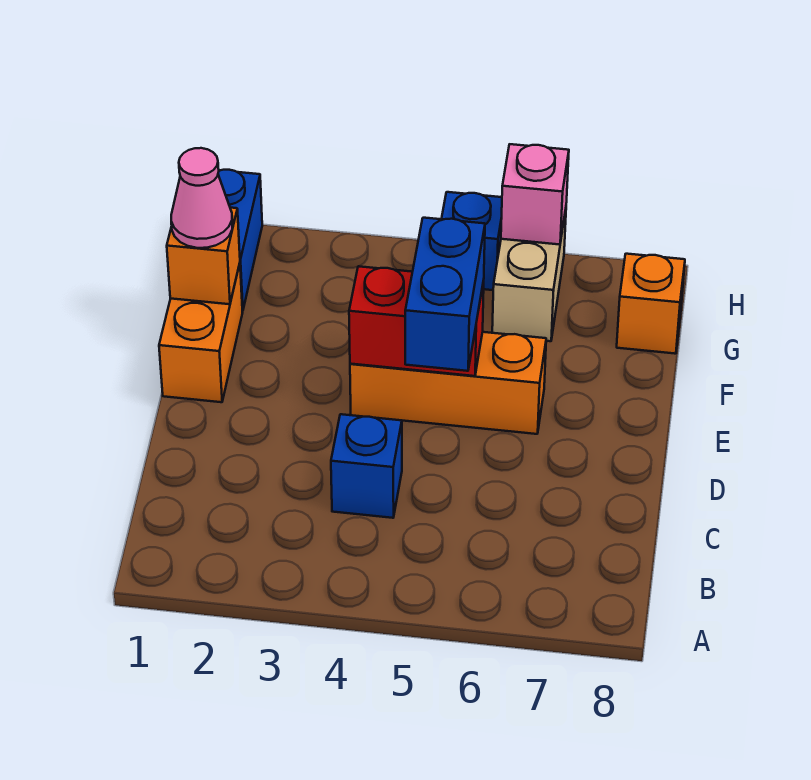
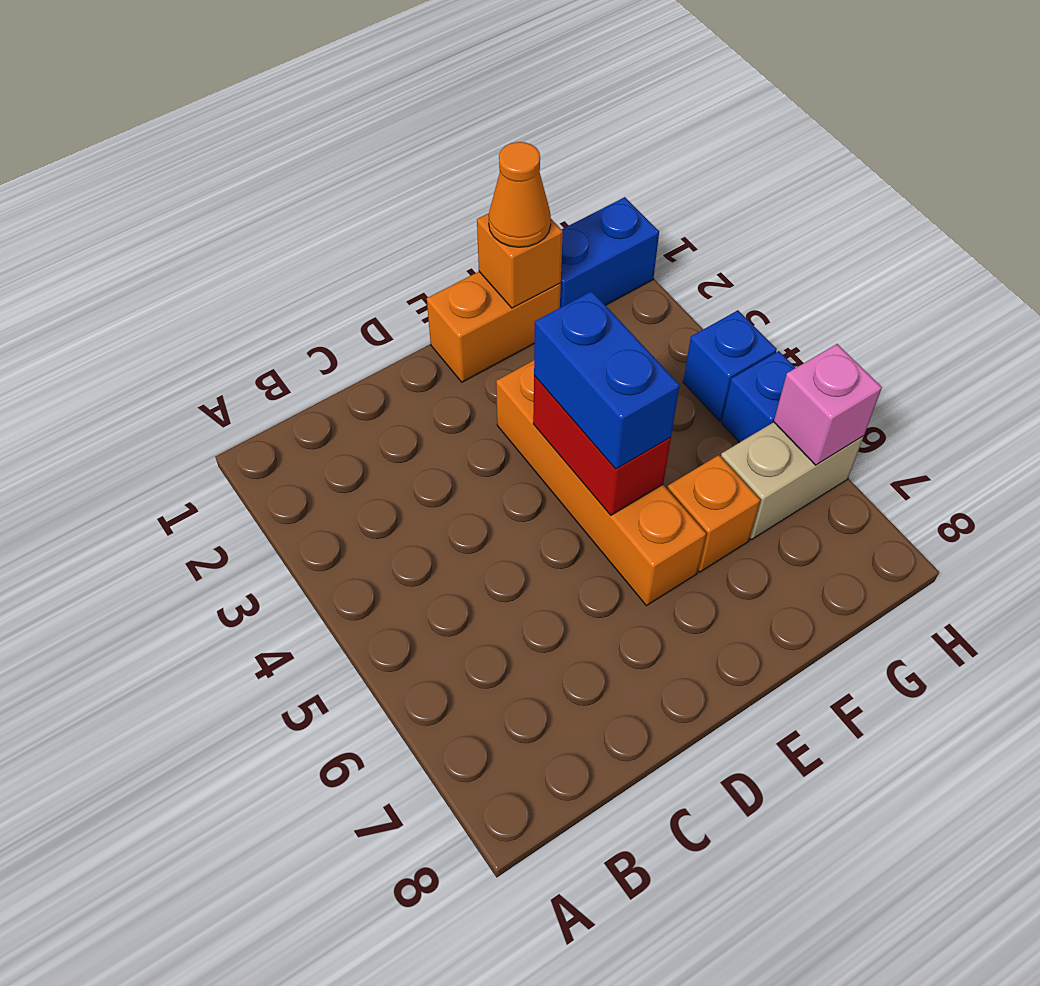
blue brick C4 level 1 -> blue brick H4 level 1
blue brick D5:E5 level 3 -> blue brick E4:E5 level 3
orange brick E4:E6 level 1 -> orange brick E3:E6 level 1
pink cone F1 level 3 -> orange cone F1 level 3
orange brick G8 level 1 -> orange brick F6 level 1

